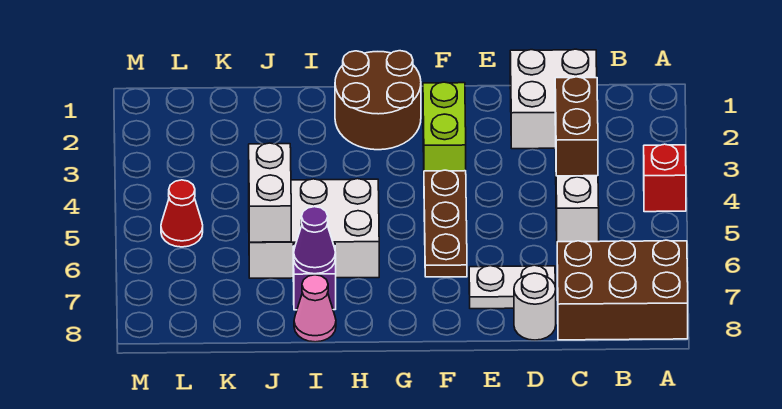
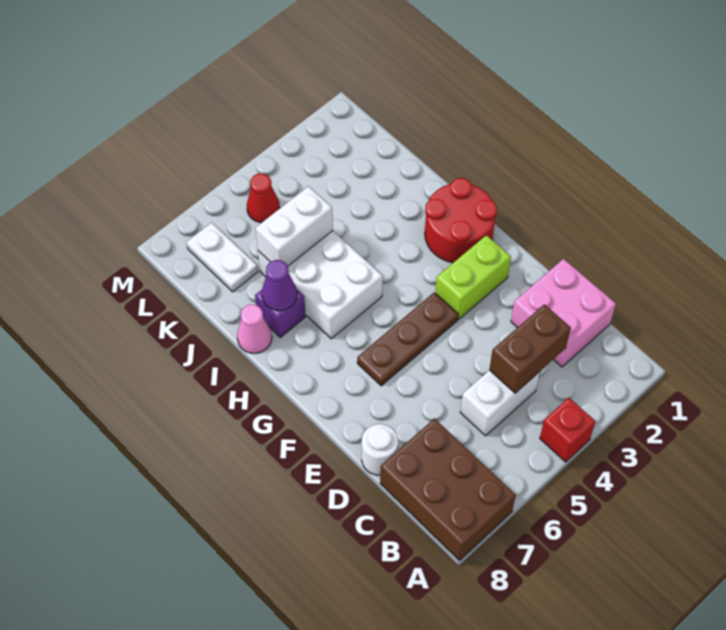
white brick C1:D2 level 1 -> pink brick C1:D2 level 1
white plate D7:E7 level 1 -> white plate K7:L7 level 1
brown round brick G1:H2 level 1 -> red round brick G1:H2 level 1

